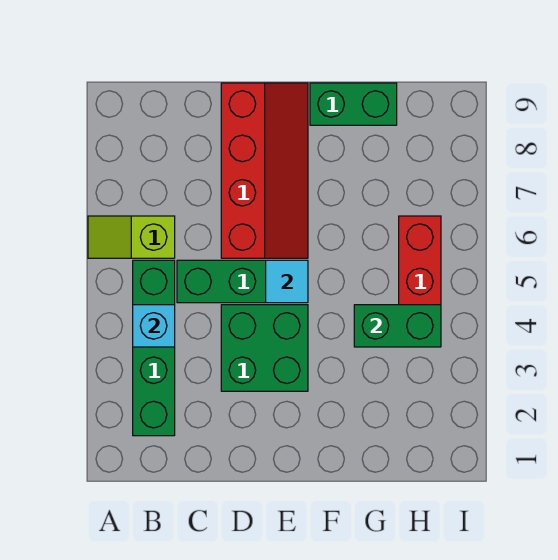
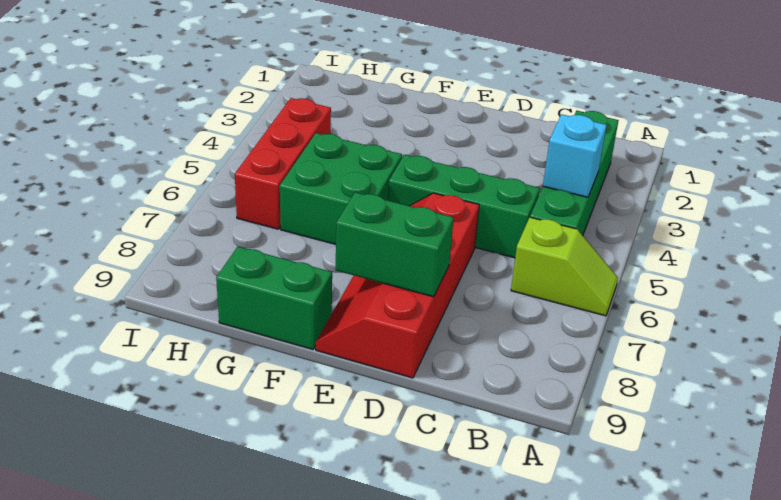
green brick D3:E4 level 1 -> green brick F5:G6 level 1
cyan tile E5 level 2 -> none
green brick G4:H4 level 2 -> green brick D8:E8 level 2

